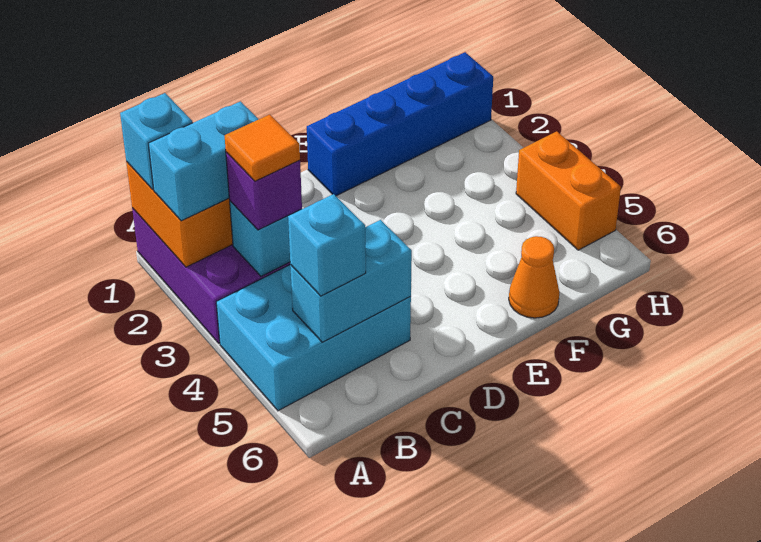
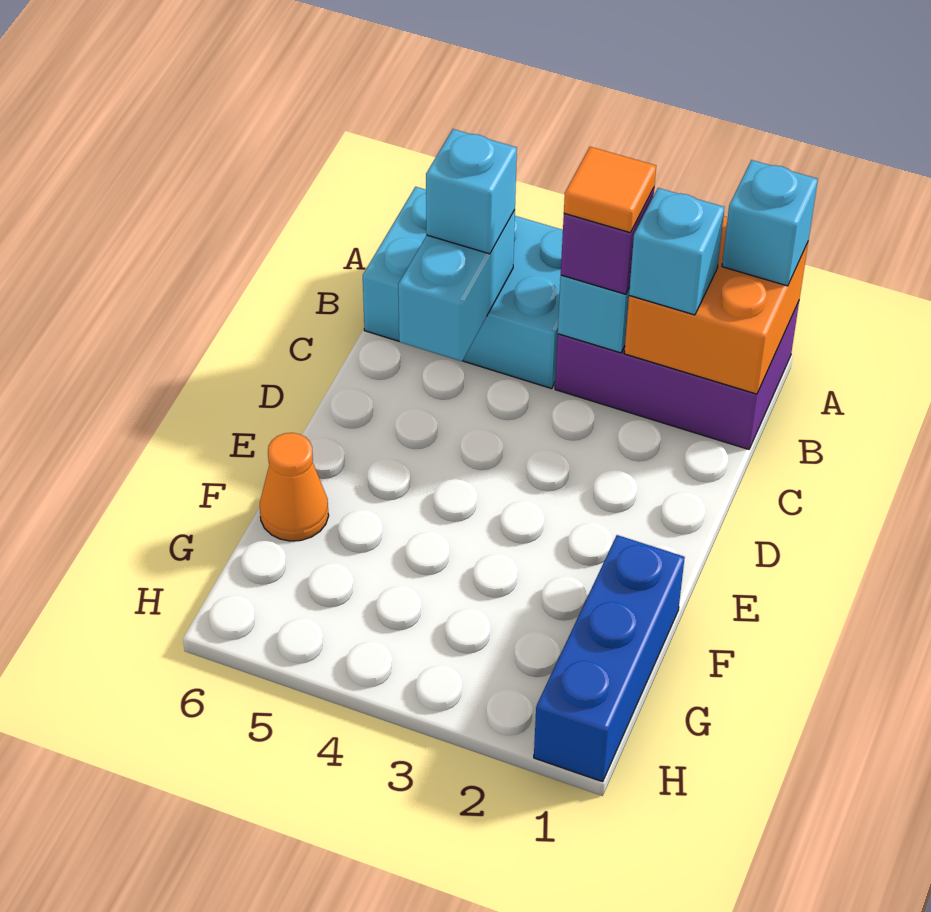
cyan brick A2:B2 level 3 -> cyan brick B2 level 3
cyan brick A4:C5 level 1 -> cyan brick A4:B6 level 1
blue brick E1:H1 level 1 -> blue brick F1:H1 level 1
orange brick H4:H5 level 1 -> none

